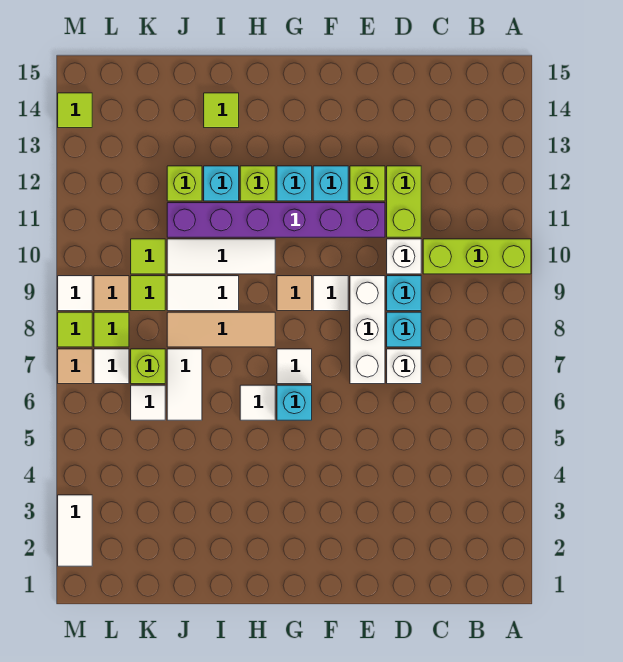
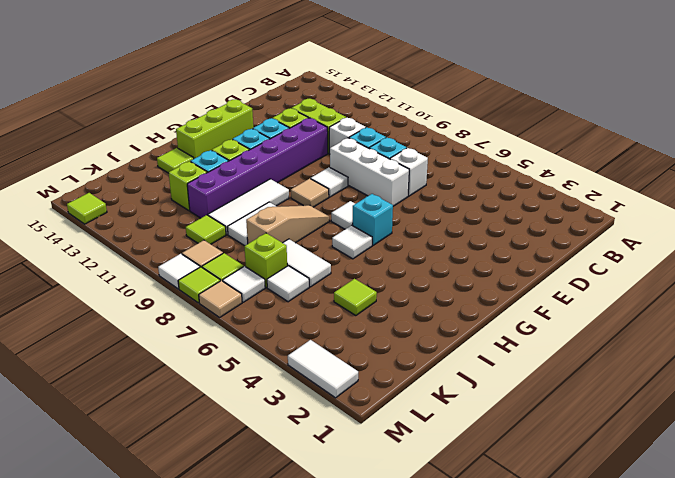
lime brick A10:C10 level 1 -> lime brick F14:H14 level 1
tan tile H8:J8 level 1 -> tan slope H8:J8 level 1 top J
lime tile K9 level 1 -> lime tile J4 level 1

